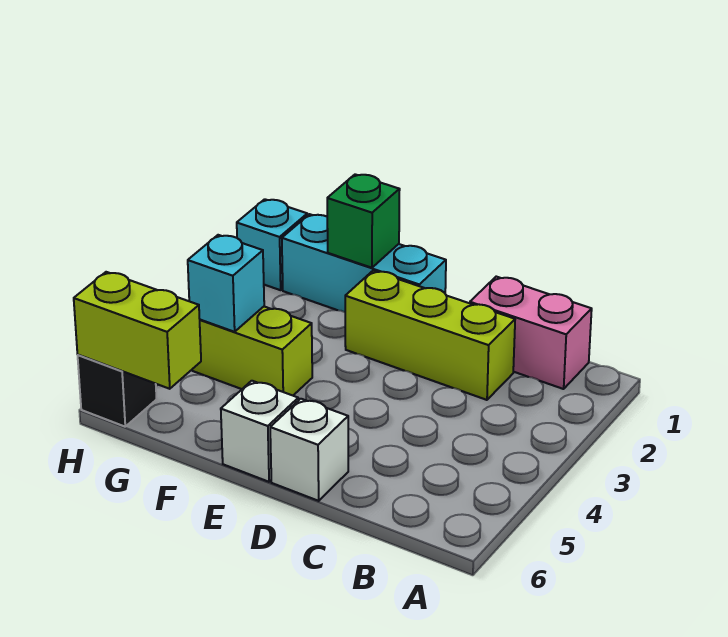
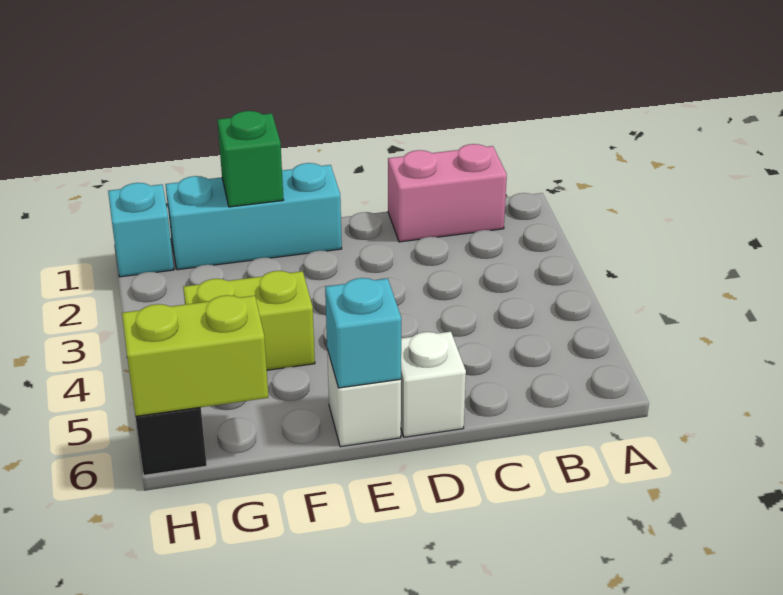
lime brick C2:E2 level 1 -> none
cyan brick G4 level 2 -> cyan brick E6 level 2

